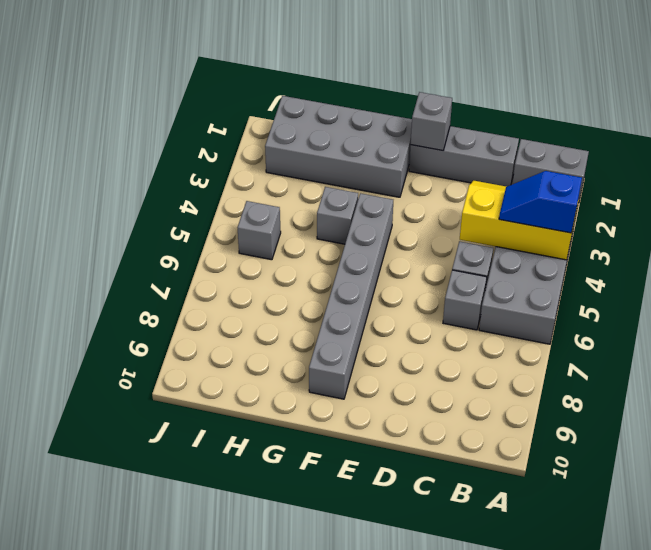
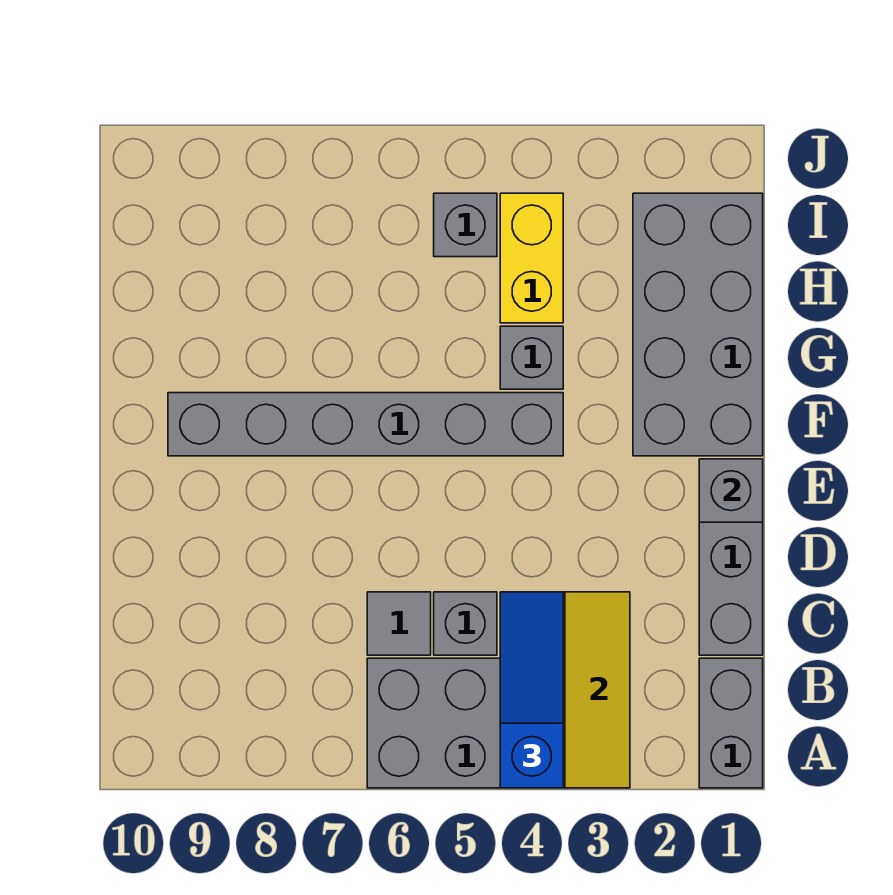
blue slope A4:B4 level 3 top A -> blue slope A4:C4 level 3 top A
grey brick C6 level 1 -> grey tile C6 level 1
none -> yellow brick H4:I4 level 1

